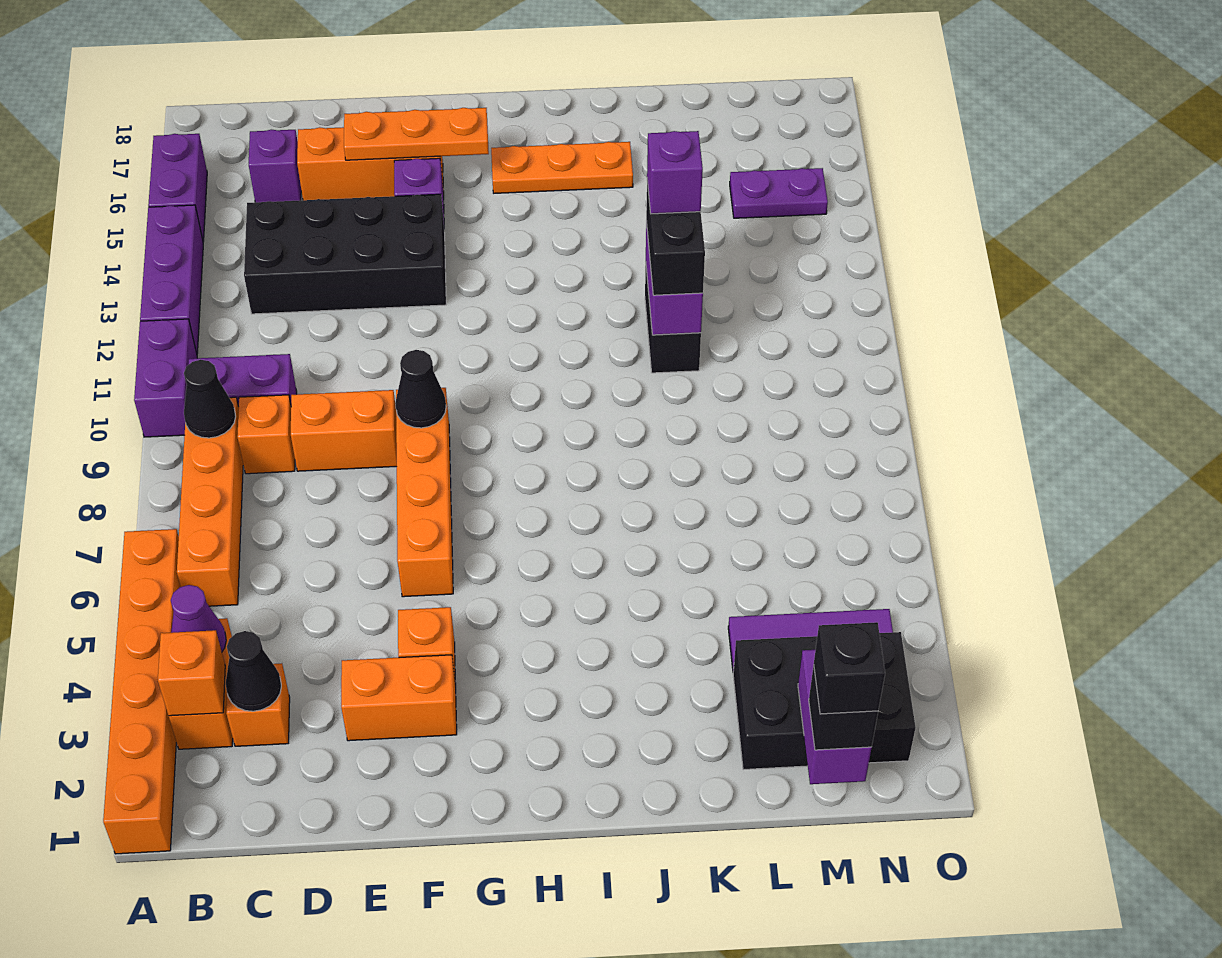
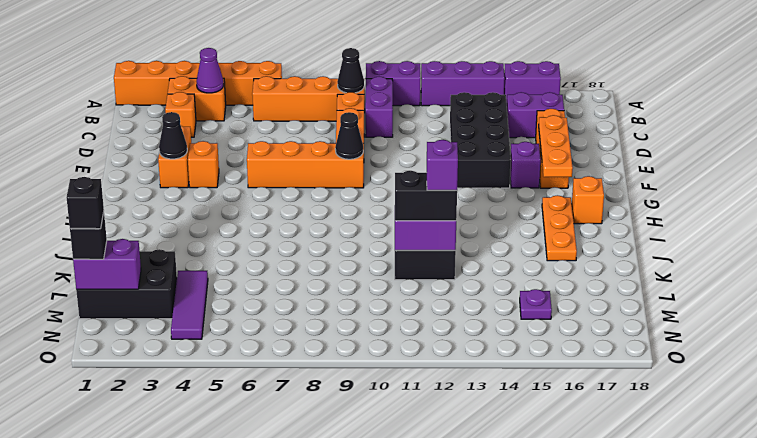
orange brick B3 level 2 -> orange brick H17 level 1
black cone C3 level 2 -> black cone F3 level 2
purple brick C16 level 1 -> purple brick C15:C16 level 1
black brick L2:N3 level 1 -> black brick L1:M3 level 1
purple plate M15:N15 level 1 -> purple plate M15 level 1

